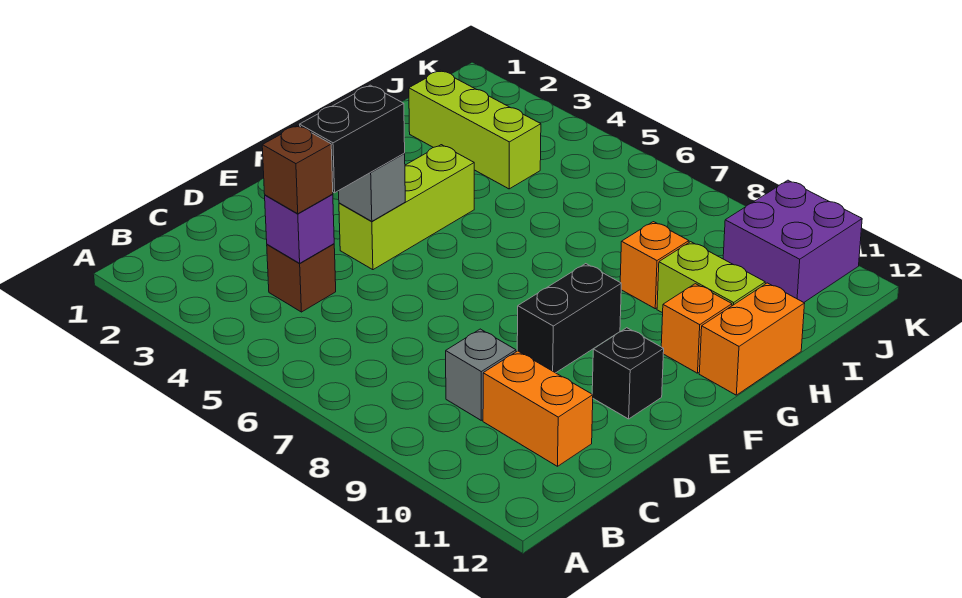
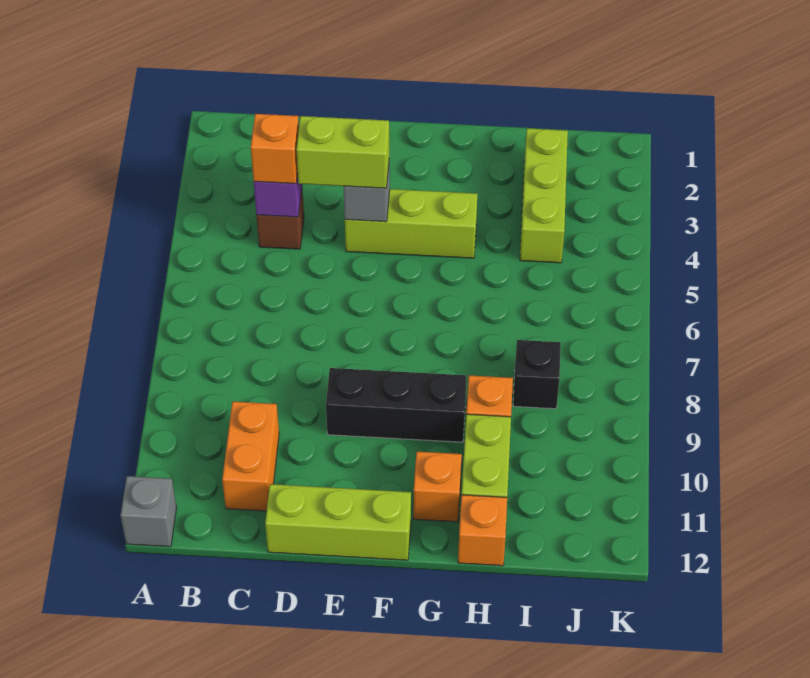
brown brick C4 level 3 -> orange brick C4 level 3
grey brick C9 level 1 -> grey brick A12 level 1
black brick D4:E4 level 3 -> lime brick D4:E4 level 3
none -> lime brick D12:F12 level 1
black brick E9:F9 level 1 -> black brick E9:G9 level 1
black brick E11 level 1 -> black brick I8 level 1
orange brick G12:H12 level 1 -> orange brick H12 level 1
purple brick J10:K11 level 1 -> none

